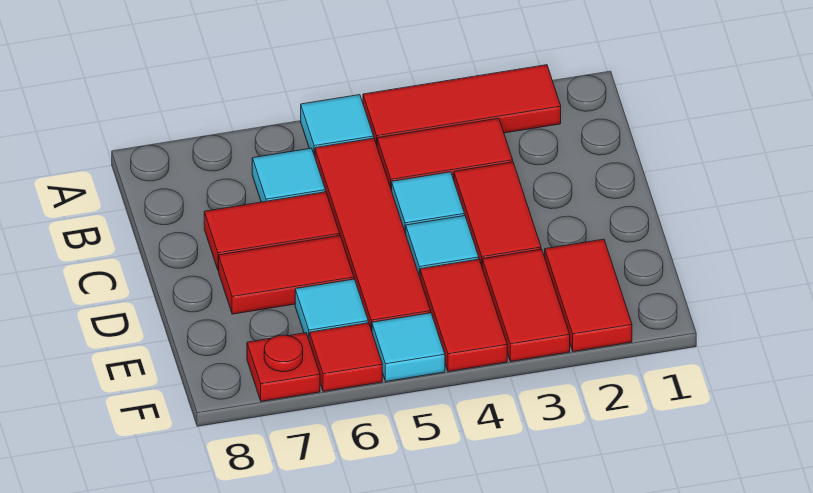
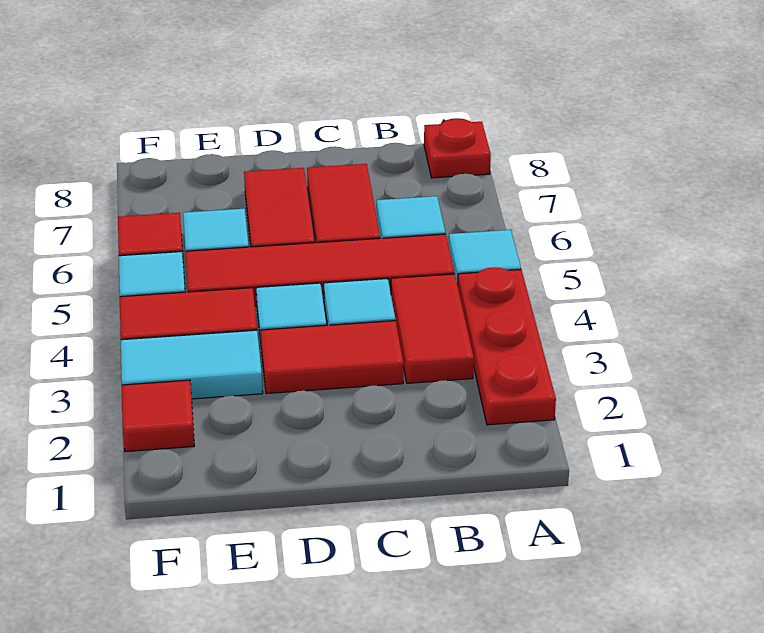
red tile A2:A4 level 1 -> red plate A2:A4 level 1
red tile E2:F2 level 1 -> red tile F2 level 1
red tile E3:F3 level 1 -> cyan tile E3:F3 level 1
red plate F7 level 1 -> red plate A8 level 1

